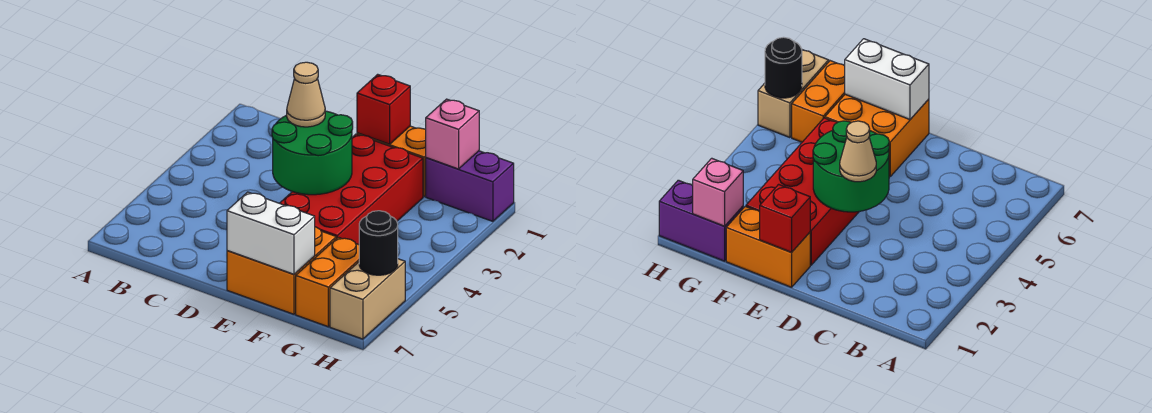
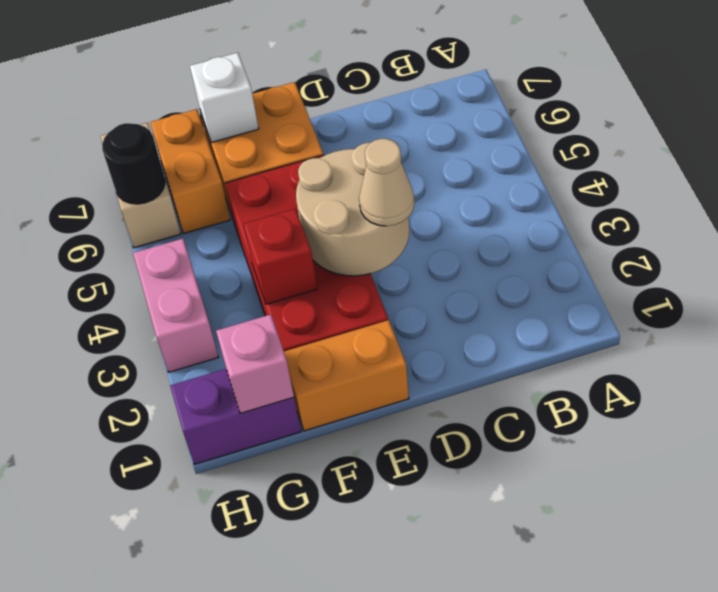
green round brick D3:E4 level 2 -> tan round brick D3:E4 level 2
red brick E1 level 2 -> red brick F3 level 2
white brick E7:F7 level 2 -> white brick F7 level 2
none -> pink brick H3:H4 level 1

